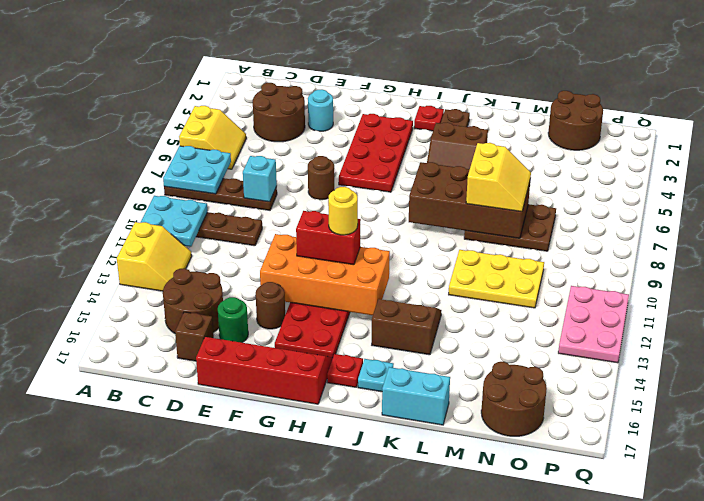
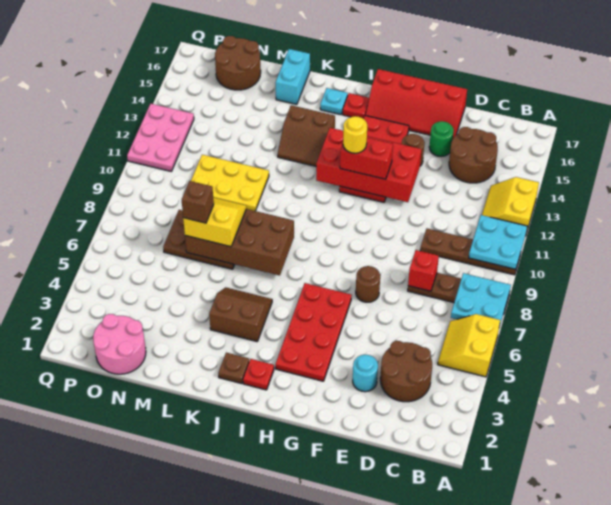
cyan brick D8 level 2 -> red brick D8 level 2
brown brick D16 level 1 -> brown brick M7 level 4
orange brick F12:I13 level 2 -> red brick F12:I13 level 2
cyan brick K17:L17 level 1 -> cyan brick L16:L17 level 1
yellow slope L7:M8 level 3 top L -> yellow slope L7:M8 level 3 top 7
brown round brick N1:O2 level 1 -> pink round brick N1:O2 level 1

